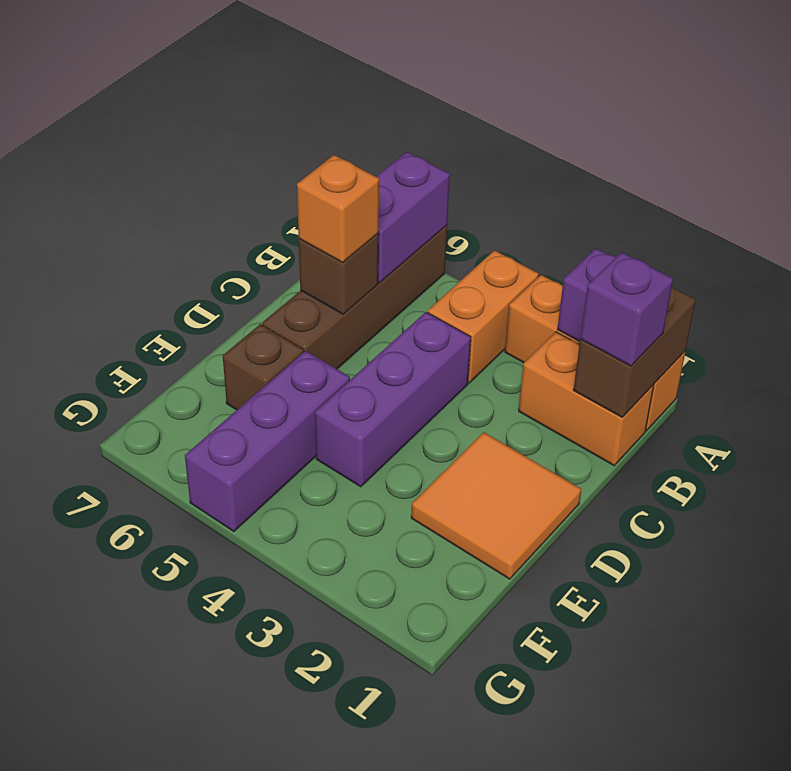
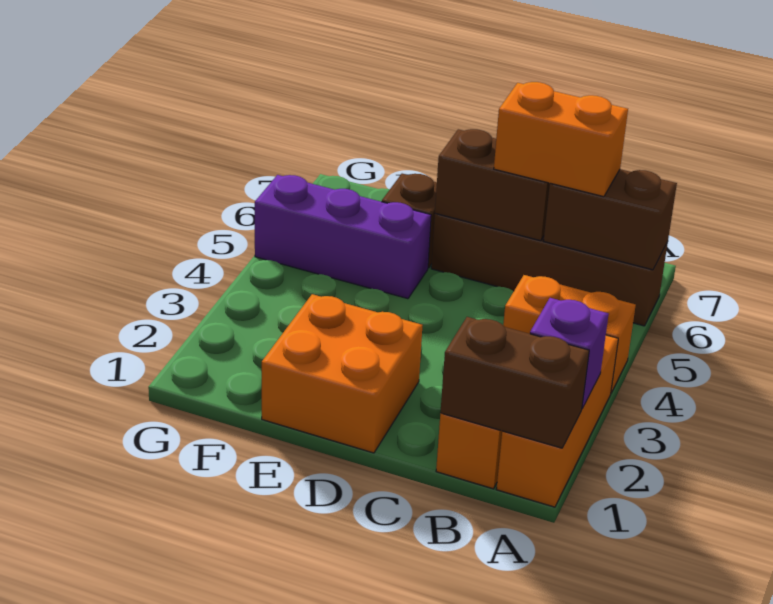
purple brick A6:B6 level 2 -> brown brick A6:B6 level 2
purple brick B1 level 3 -> none
purple brick C4:E4 level 1 -> none
brown brick C6 level 2 -> brown brick C6:D6 level 2
orange brick C6 level 3 -> orange brick B6:C6 level 3
orange tile D1:E2 level 1 -> orange brick D1:E2 level 1

